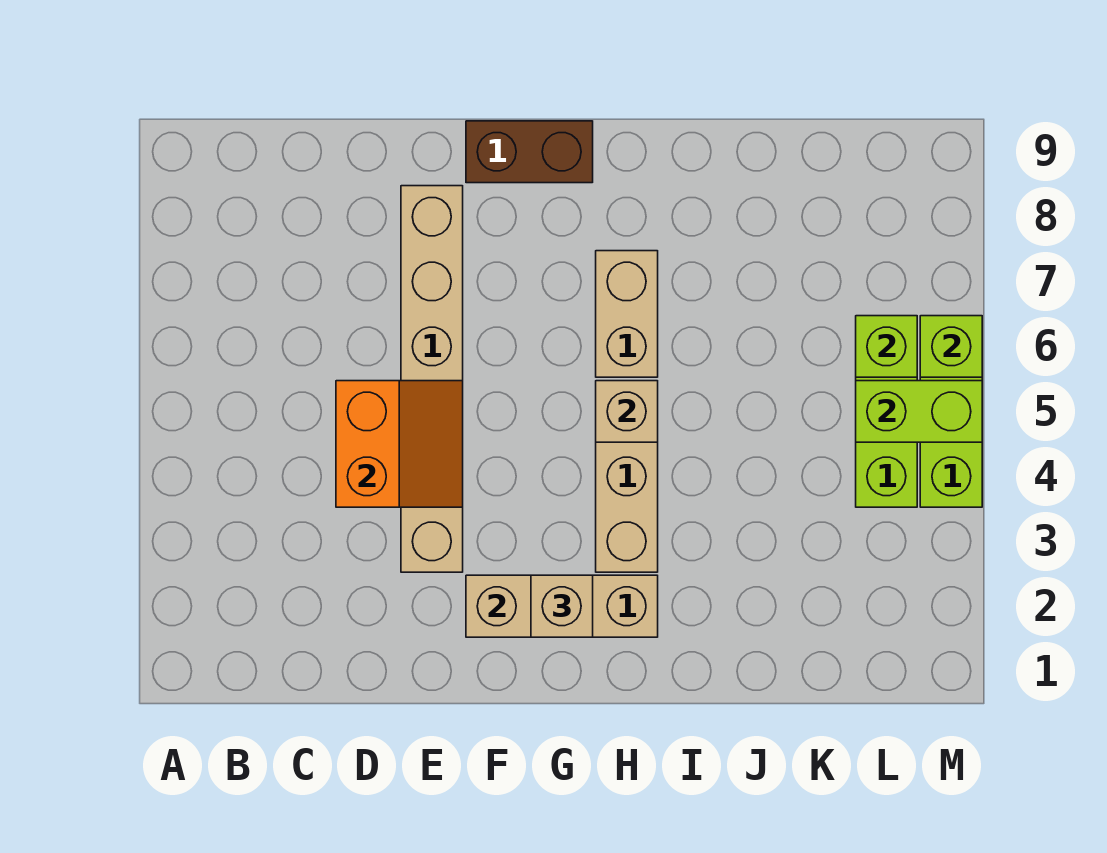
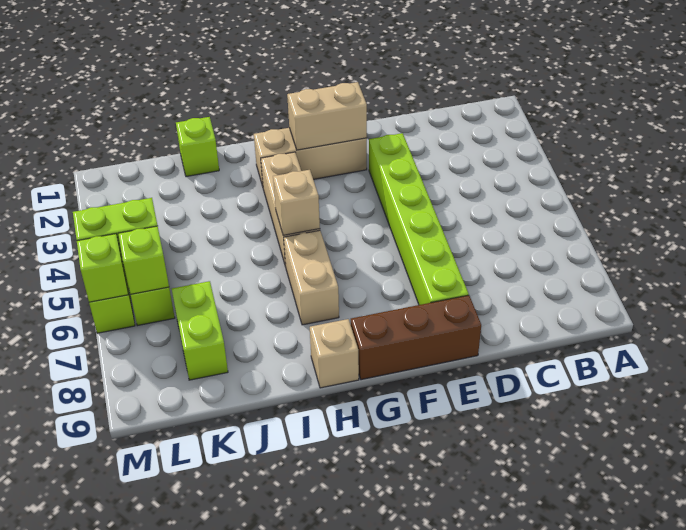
orange slope D4:E5 level 2 top D -> none
tan brick E3:E8 level 1 -> lime brick E3:E8 level 1
brown brick F9:G9 level 1 -> brown brick E9:G9 level 1
tan brick G2 level 3 -> tan brick H9 level 1
none -> lime brick J1 level 1
none -> lime brick K7:K8 level 1

